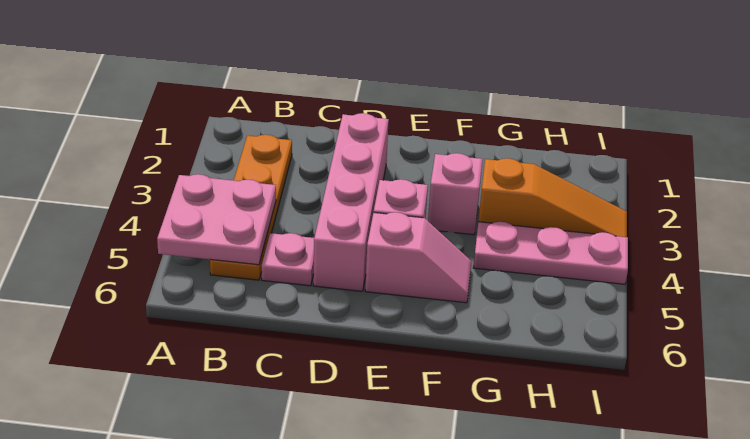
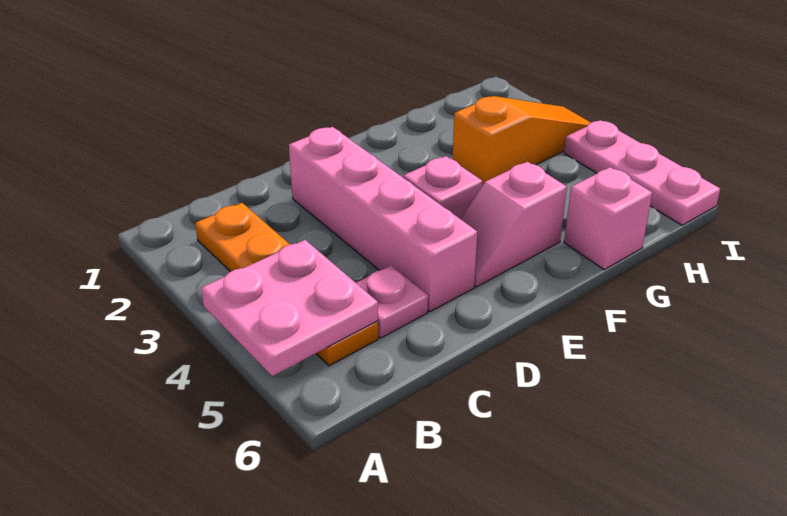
pink slope E5:F5 level 1 top E -> pink slope E5:F5 level 1 top F
pink brick F3 level 1 -> pink brick G6 level 1
pink plate G4:I4 level 1 -> pink plate I4:I6 level 1

